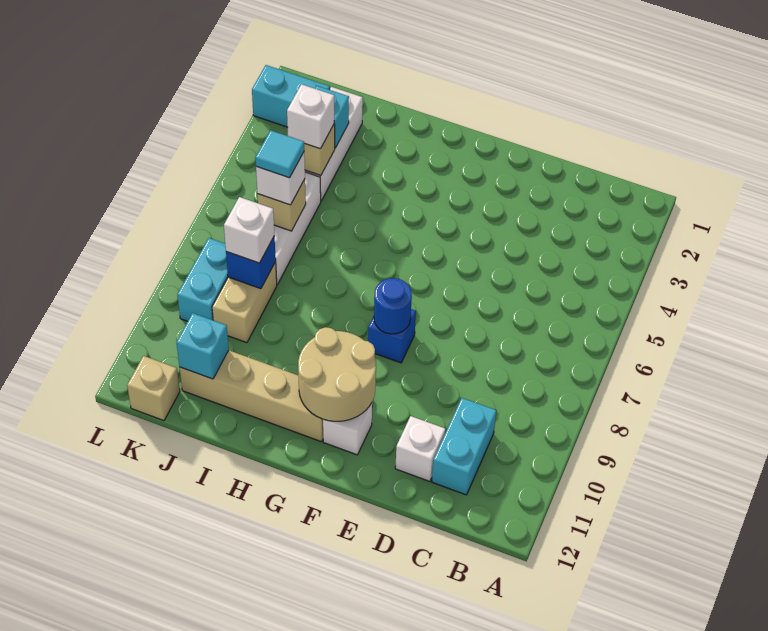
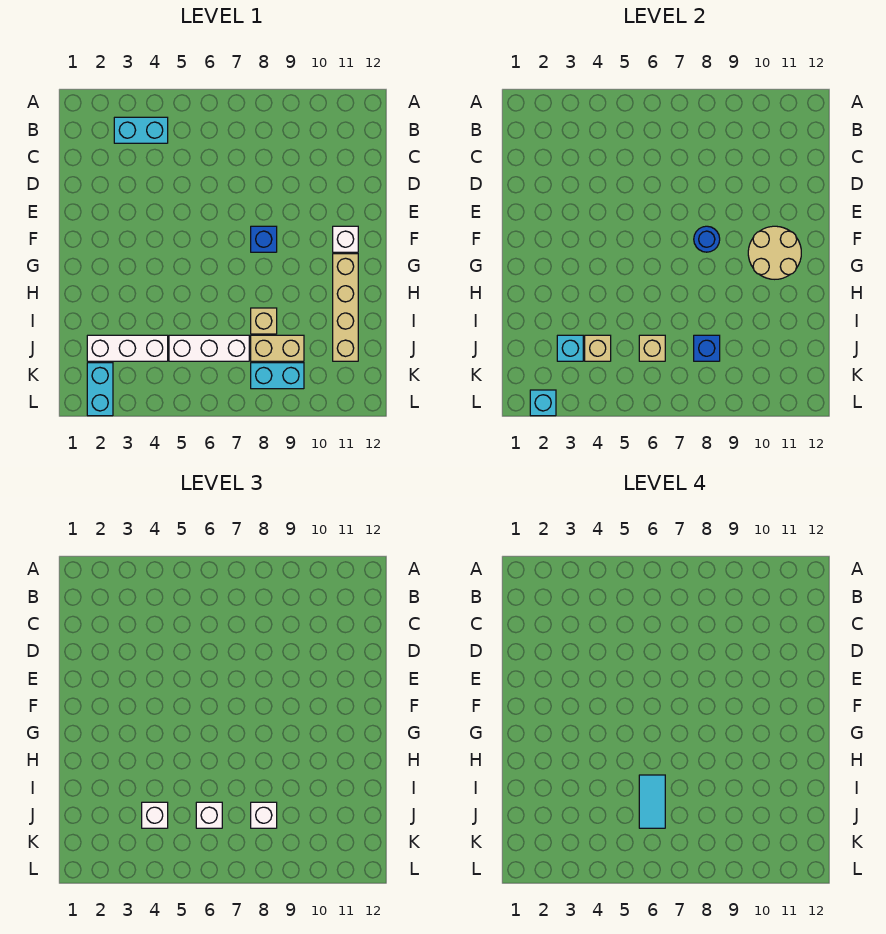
cyan brick C10:C11 level 1 -> cyan brick B3:B4 level 1
white brick D11 level 1 -> none
cyan tile J6 level 4 -> cyan tile I6:J6 level 4
cyan brick J11 level 2 -> cyan brick L2 level 2
tan brick K12 level 1 -> tan brick I8 level 1

